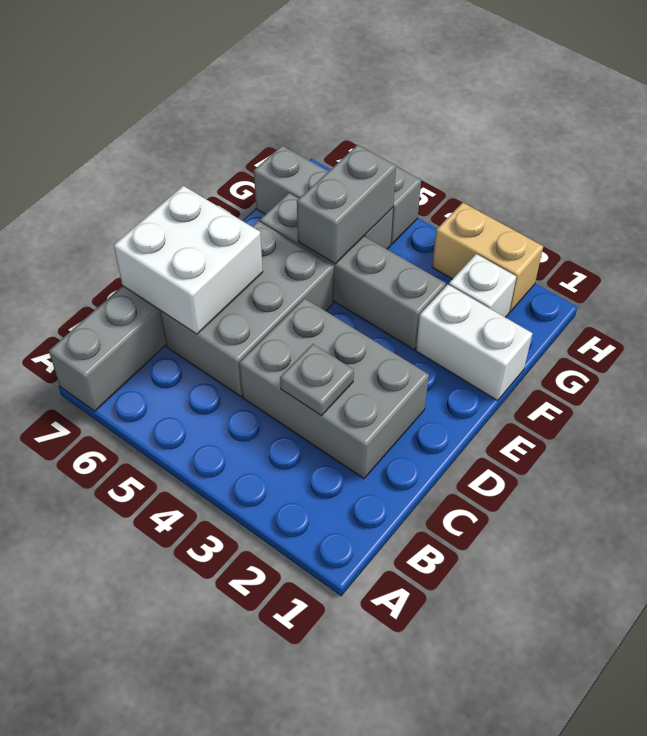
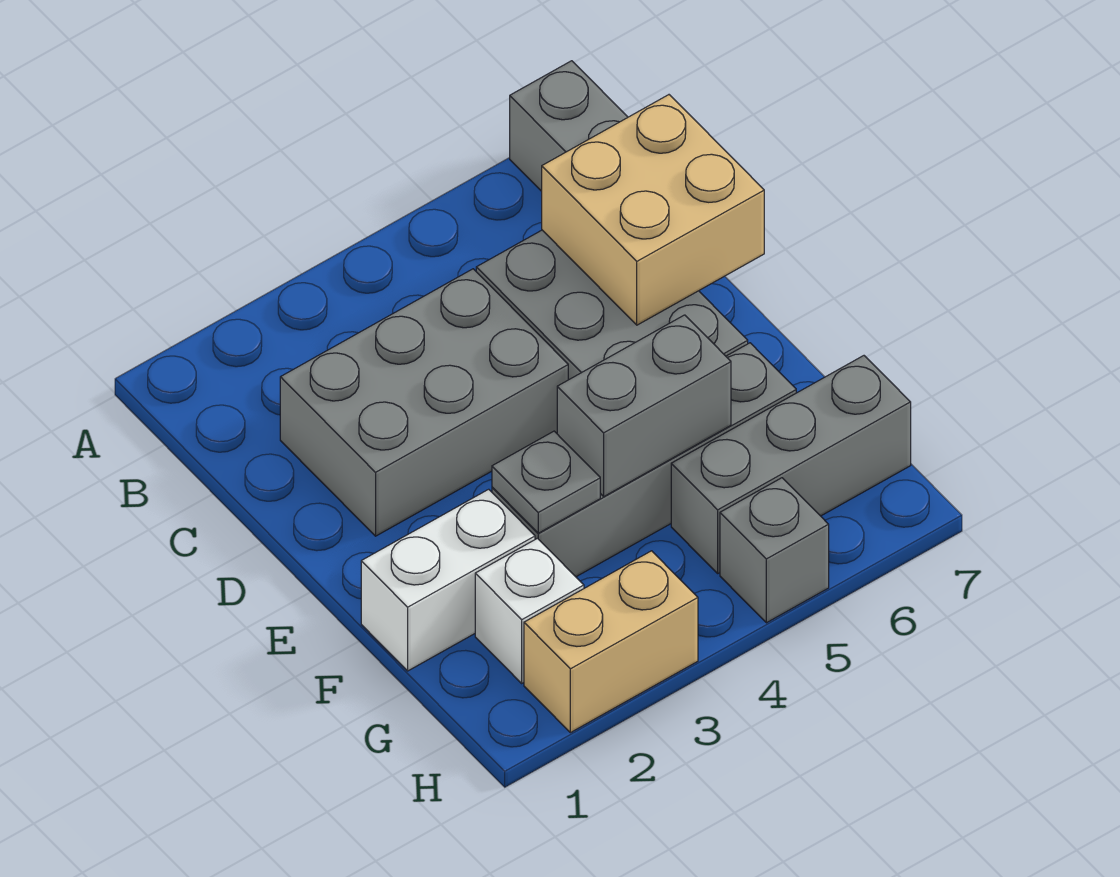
grey plate C3 level 2 -> grey plate F3 level 2
white brick C6:D7 level 2 -> tan brick C6:D7 level 2
grey brick F5:G5 level 2 -> grey brick F4:F5 level 2

